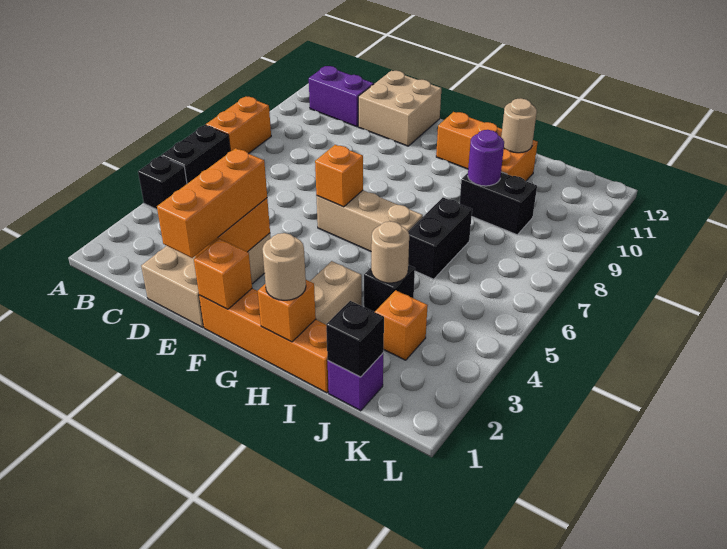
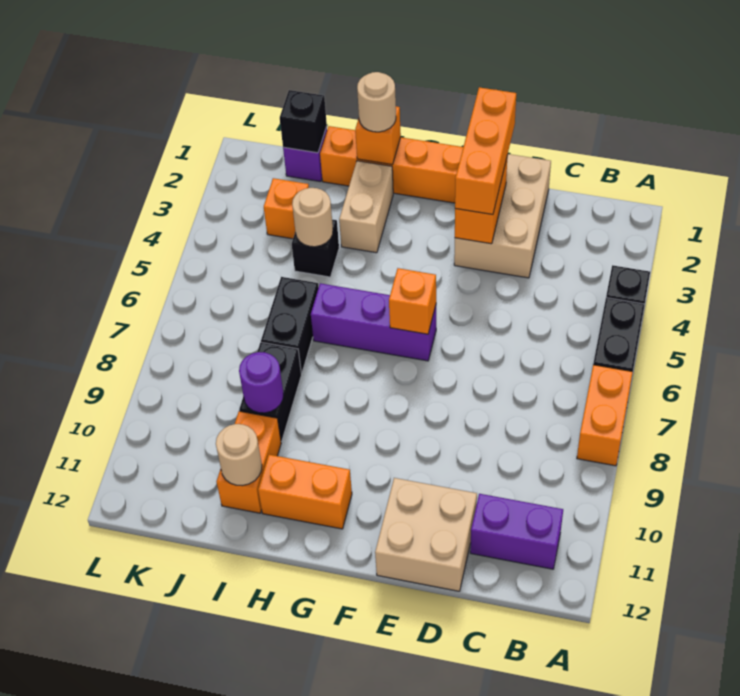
orange brick F1 level 2 -> none
tan brick F6:H6 level 1 -> purple brick F6:H6 level 1
black brick I9:J9 level 1 -> black brick I8:I9 level 1

